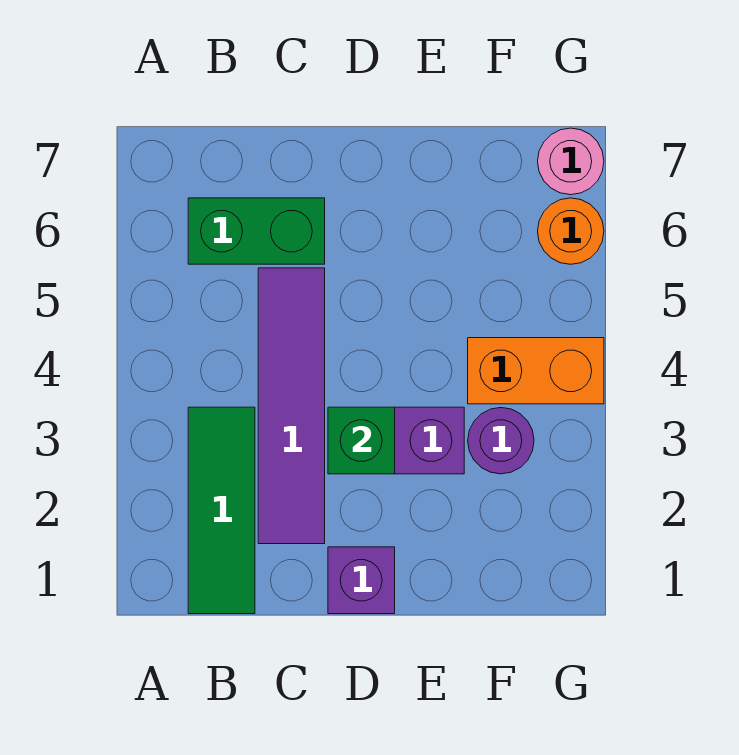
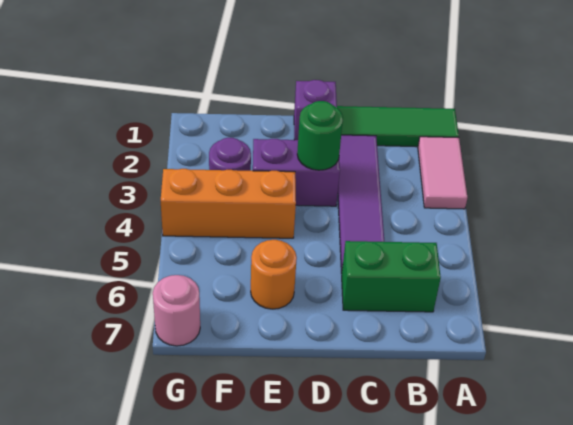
none -> pink tile A2:A3 level 1
green tile B1:B3 level 1 -> green tile A1:C1 level 1
green brick D3 level 2 -> green round brick D3 level 2
orange brick F4:G4 level 1 -> orange brick E4:G4 level 1
orange round brick G6 level 1 -> orange round brick E6 level 1

